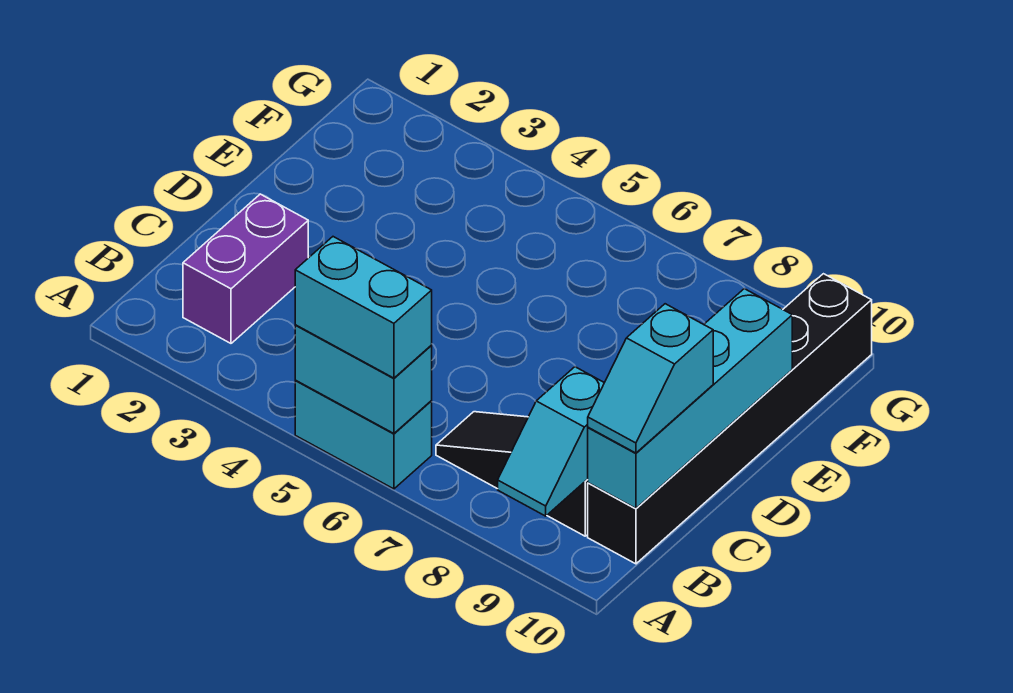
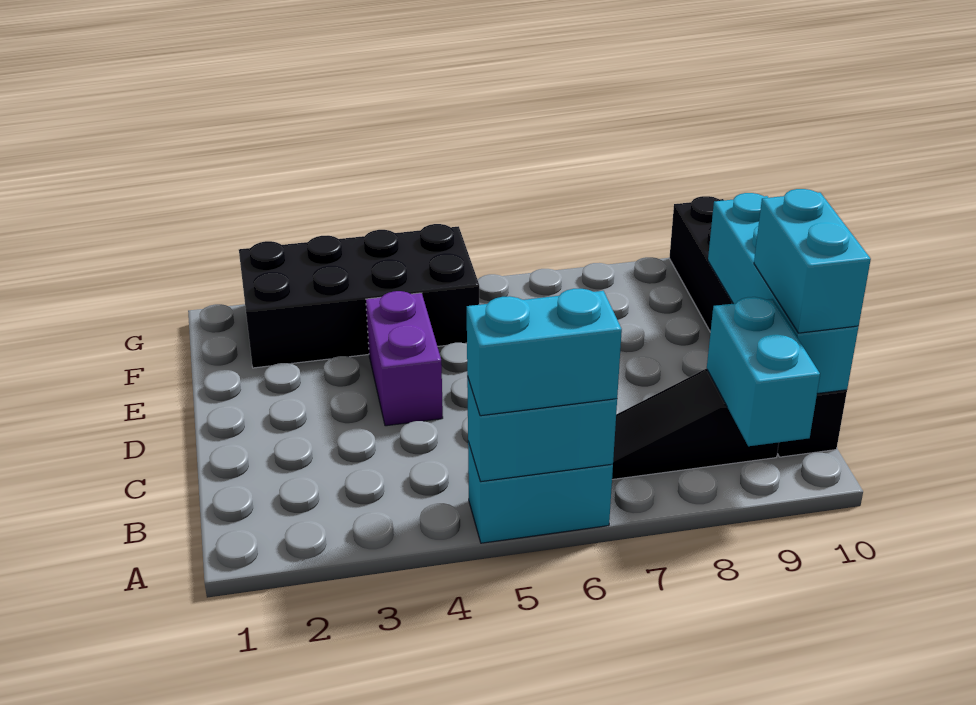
cyan slope A9:B9 level 2 top B -> cyan brick A9:B9 level 2
purple brick B2:C2 level 1 -> purple brick D4:E4 level 1
cyan slope B10:C10 level 3 top C -> cyan brick B10:C10 level 3
none -> black brick F2:G5 level 1

